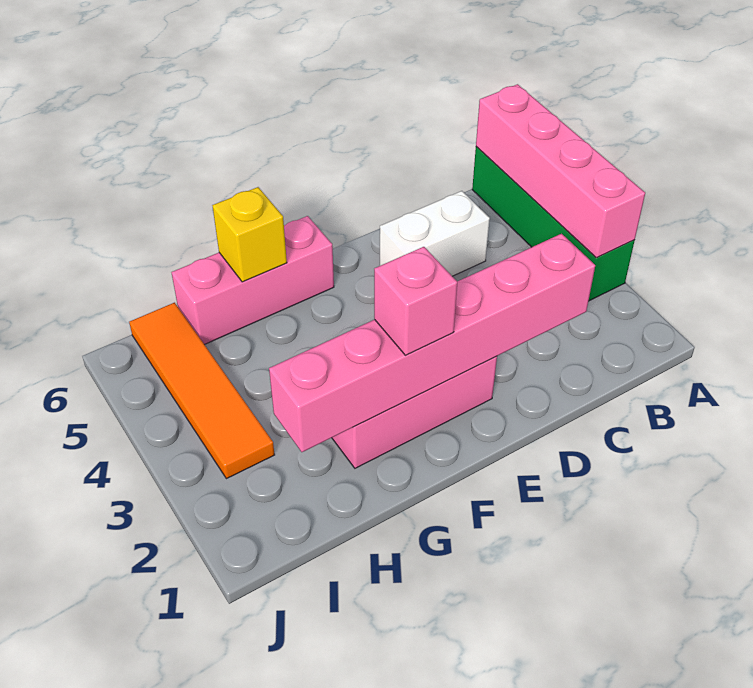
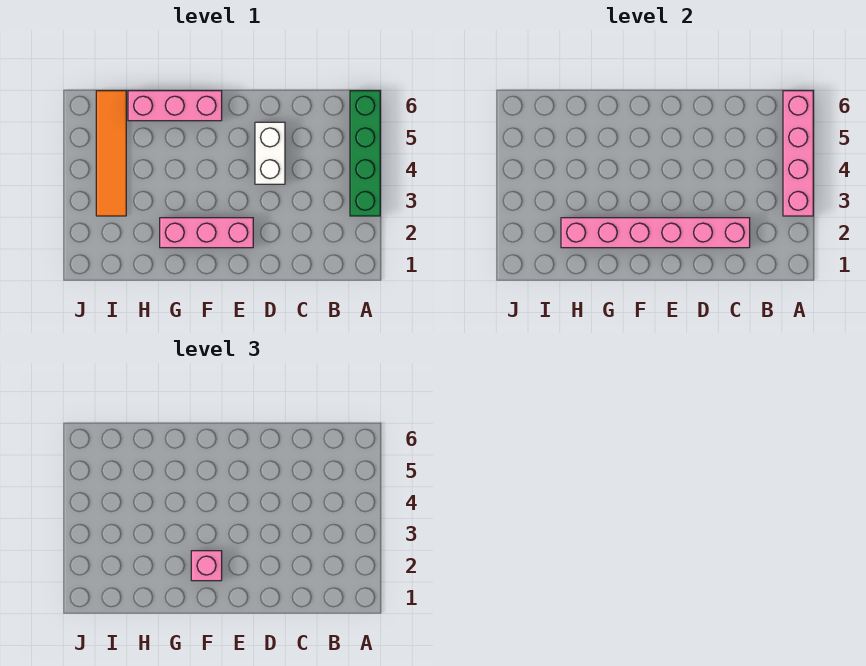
white brick C5:D5 level 1 -> white brick D4:D5 level 1
yellow brick G6 level 2 -> none

